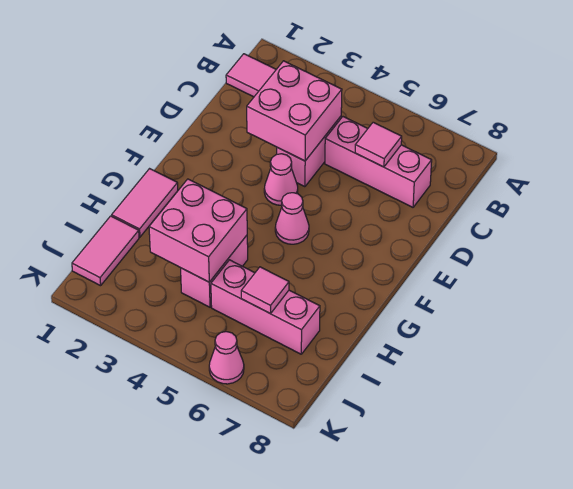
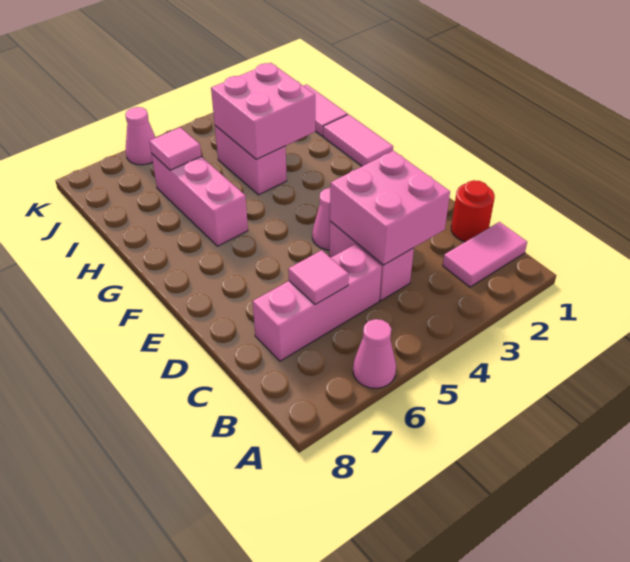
none -> red round brick C1 level 1
pink cone F5 level 1 -> pink cone A6 level 1
pink brick I5:I7 level 1 -> pink brick G6:I6 level 1

